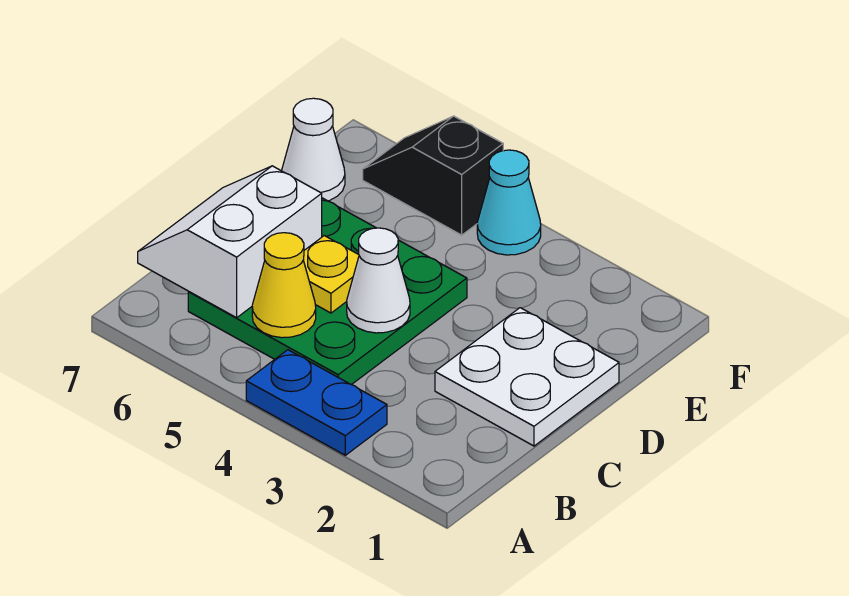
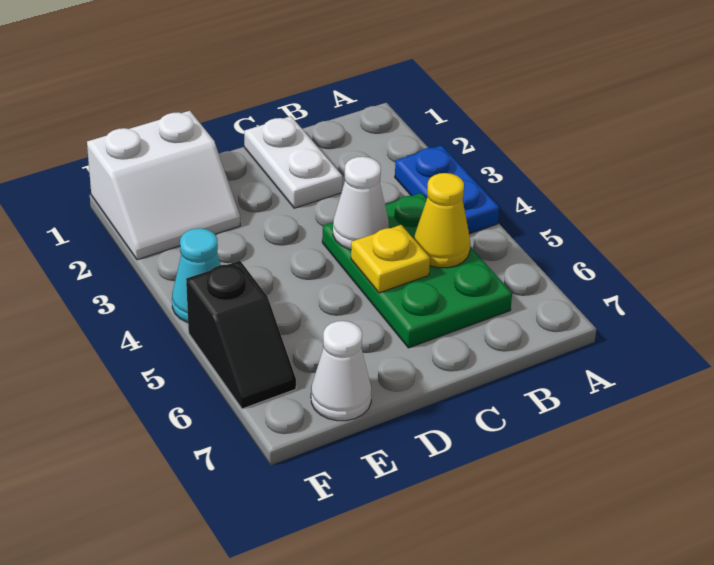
green plate B4:D6 level 1 -> green plate B4:C6 level 1
white slope B6:C7 level 2 top 6 -> white slope E1:F2 level 1 top 1
white plate C1:D2 level 1 -> white plate C1:C2 level 1

